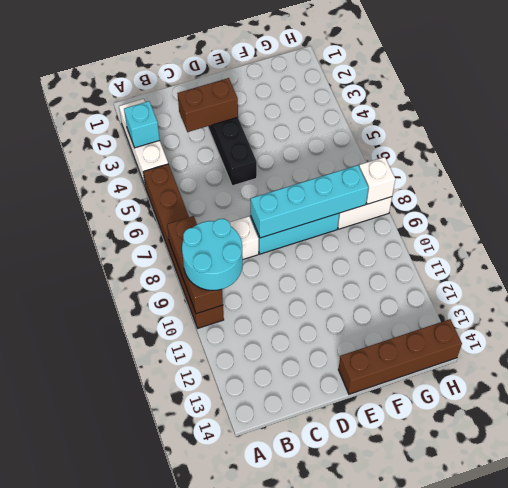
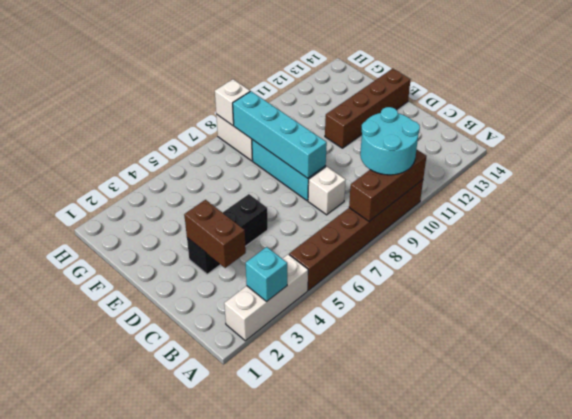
brown brick E14:H14 level 1 -> brown brick E11:E14 level 1

